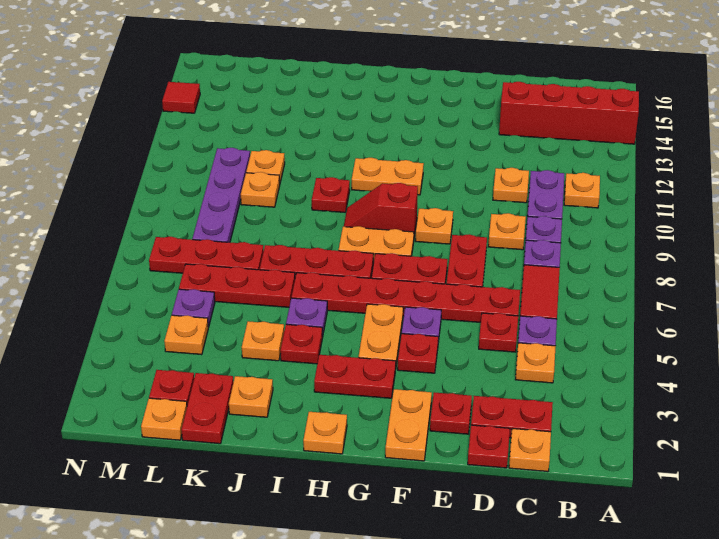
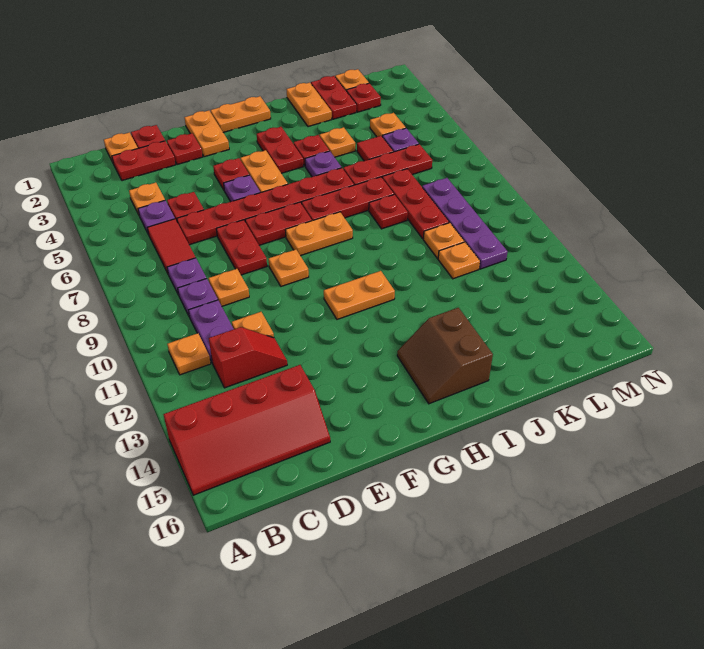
red plate G3:H3 level 1 -> red plate H3:H4 level 1
red slope G9:H9 level 1 top G -> red slope C12:D12 level 1 top C
orange plate H1 level 1 -> orange plate G1:H1 level 1
none -> brown slope H14:I15 level 1 top I
red plate I10 level 1 -> red plate J8 level 1
orange plate J2 level 1 -> orange plate J1:J2 level 1
red plate K7:M7 level 1 -> red plate K7:K9 level 1
red tile N14 level 1 -> red tile K5 level 1

